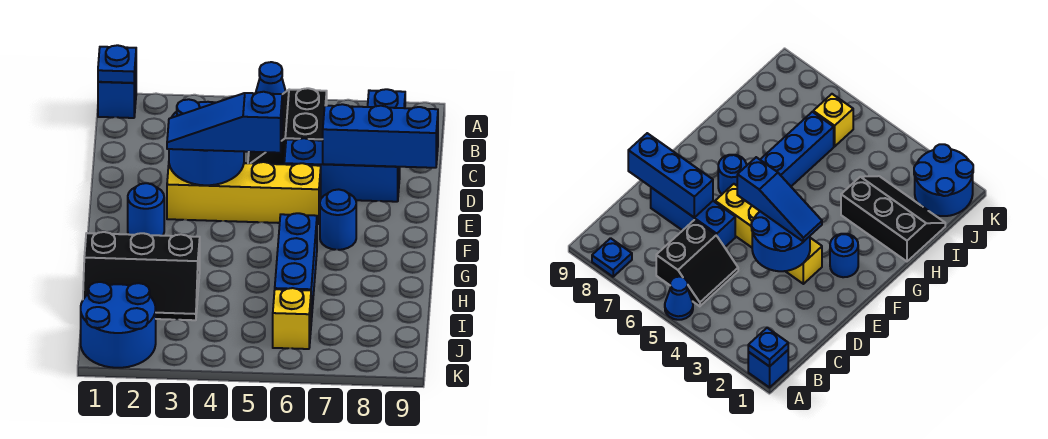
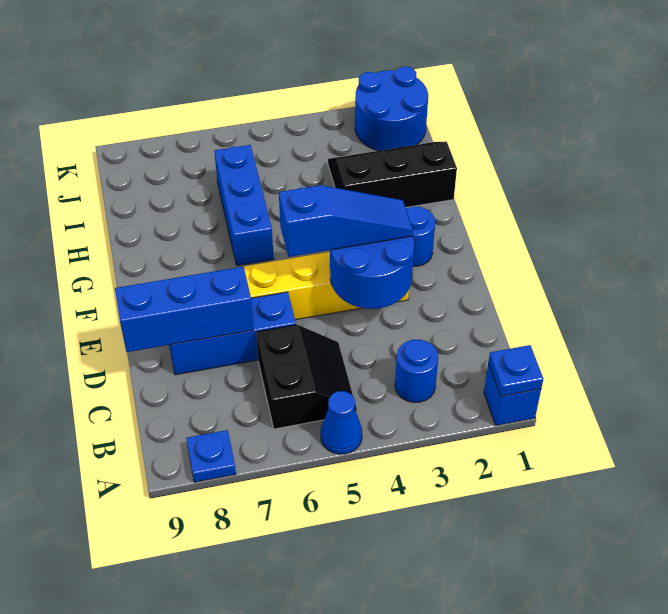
blue round brick F7 level 1 -> blue round brick B3 level 1
yellow brick J6 level 1 -> none

